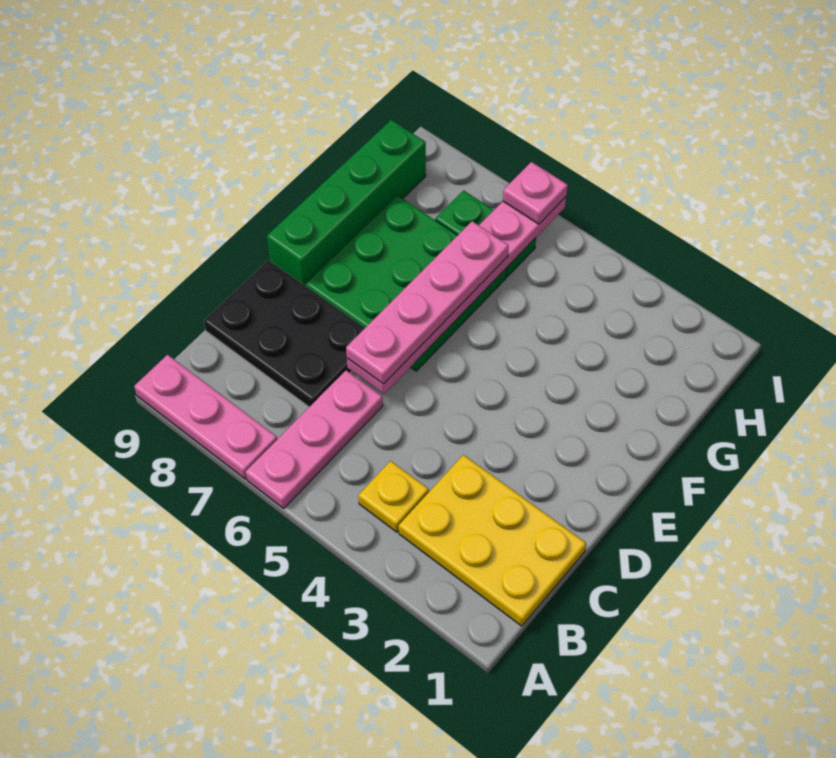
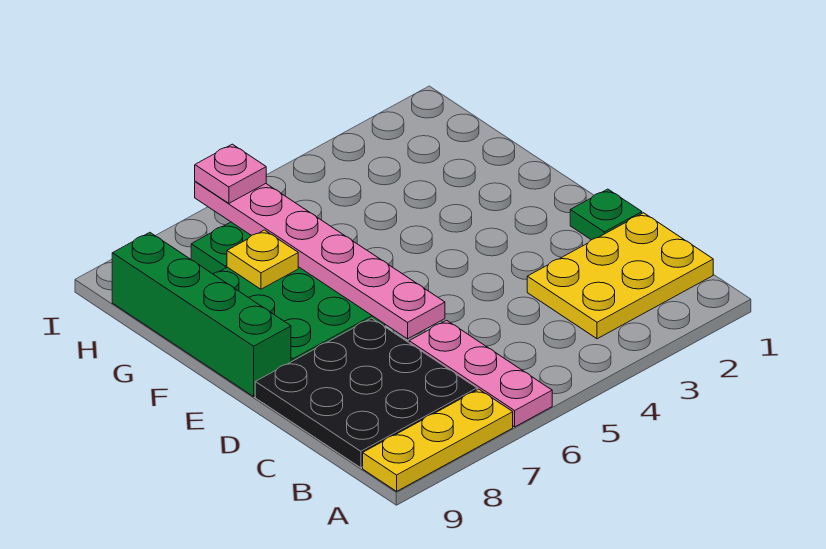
pink plate A7:A9 level 1 -> yellow plate A7:A9 level 1
yellow plate B4 level 1 -> yellow plate G7 level 2
black plate C7:D9 level 1 -> black plate B7:D9 level 1
none -> green plate D1 level 1
pink plate D6:G6 level 3 -> none

